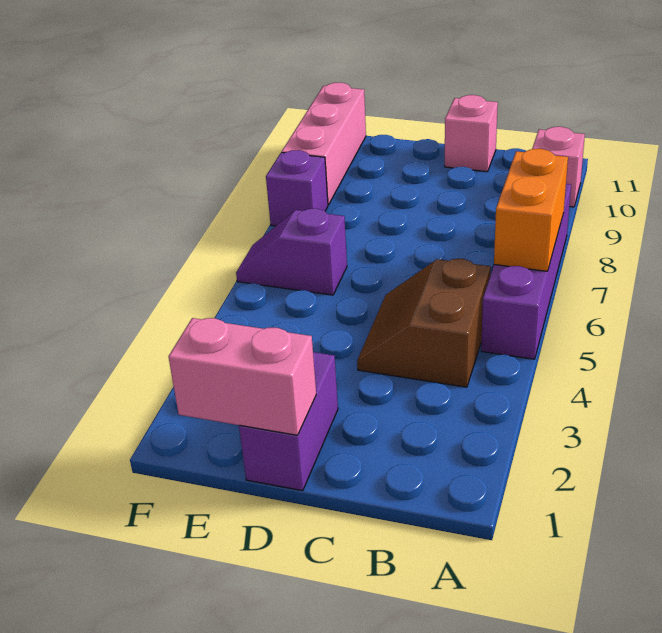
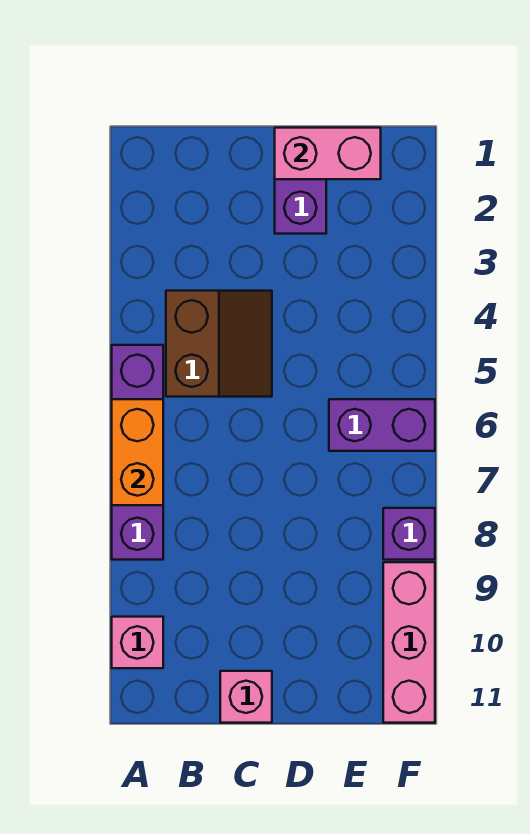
purple slope E6:F6 level 1 top E -> purple brick E6:F6 level 1

